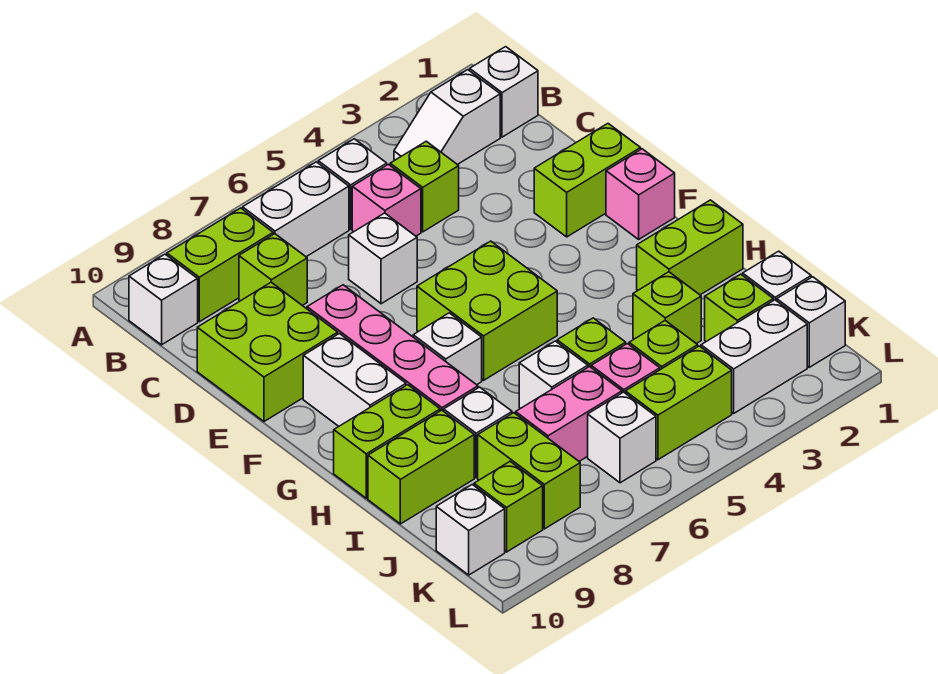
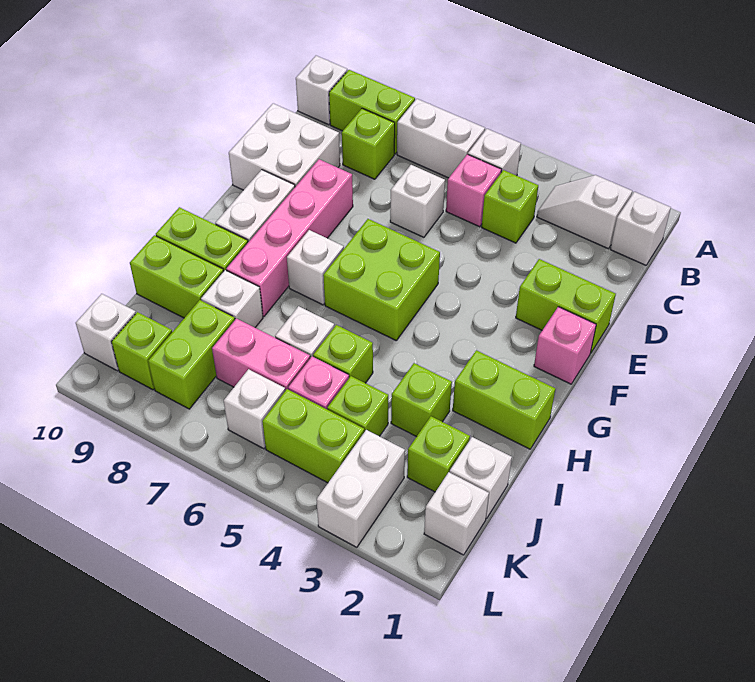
lime brick D9:E10 level 1 -> white brick D9:E10 level 1
white brick K2:K3 level 1 -> white brick K3:L3 level 1

